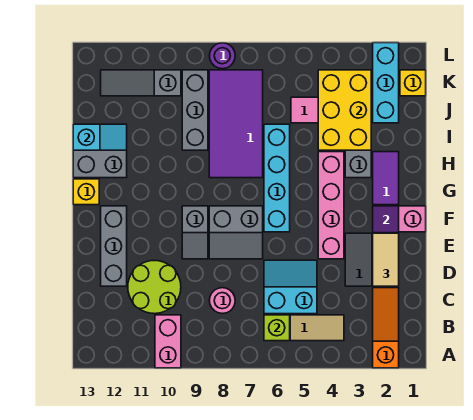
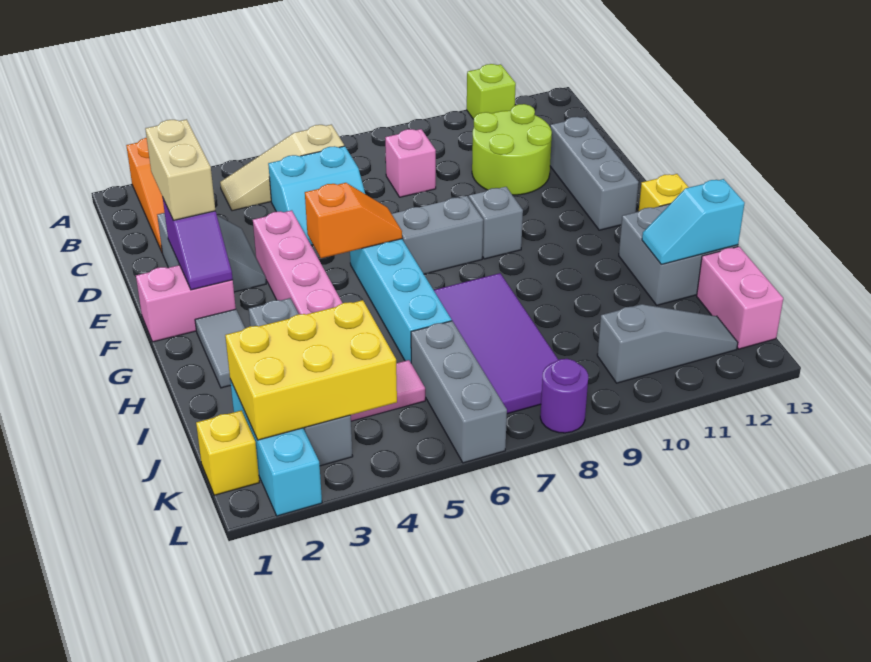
pink brick A10:B10 level 1 -> pink brick J13:K13 level 1
lime brick B6 level 2 -> lime brick A11 level 1
pink round brick C8 level 1 -> pink brick C8 level 1
tan tile D2:E2 level 3 -> tan brick D2:E2 level 3
none -> orange slope F5:F6 level 2 top 5
purple tile G2:H2 level 1 -> grey tile G2:H2 level 1
yellow brick I3:K4 level 2 -> yellow brick J2:K4 level 2
grey brick I9:K9 level 1 -> grey brick J6:L6 level 1

